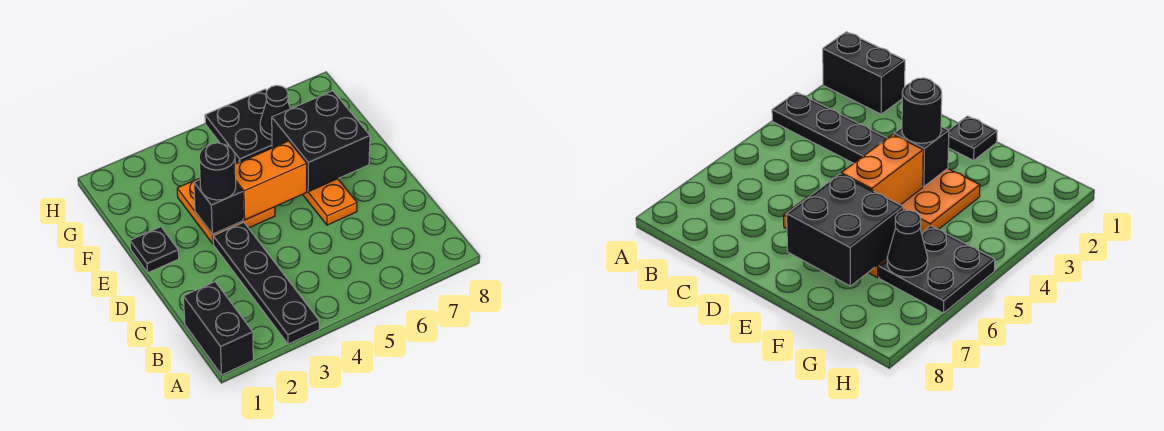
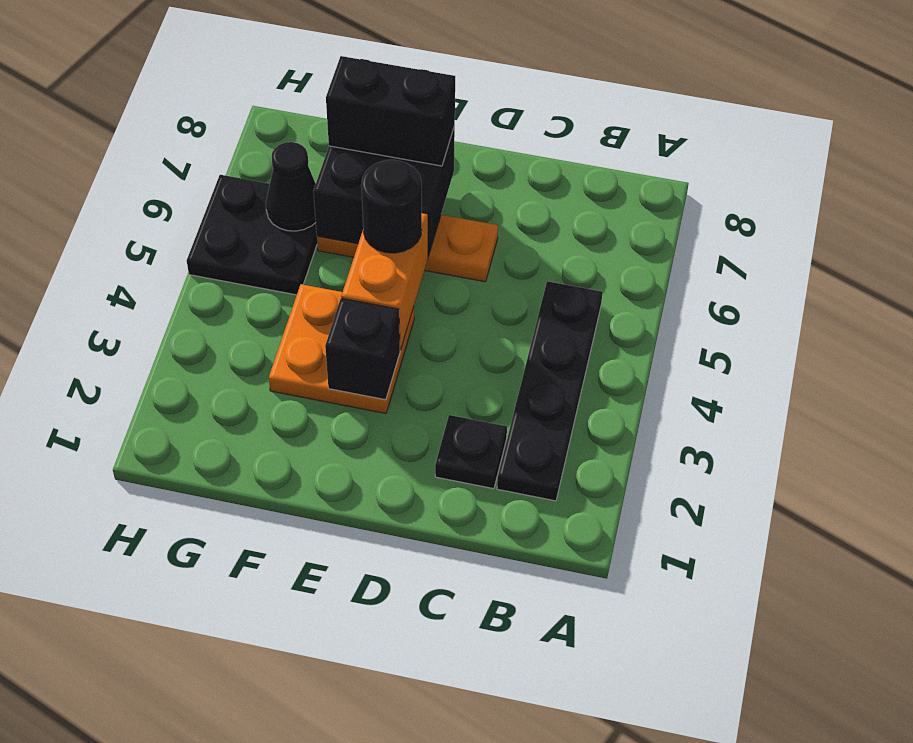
black brick A1:B1 level 1 -> black brick E7:F7 level 3
black plate A3:D3 level 1 -> black plate B2:B5 level 1
black plate E1 level 1 -> black plate C2 level 1
black round brick E3 level 3 -> black round brick E5 level 3

